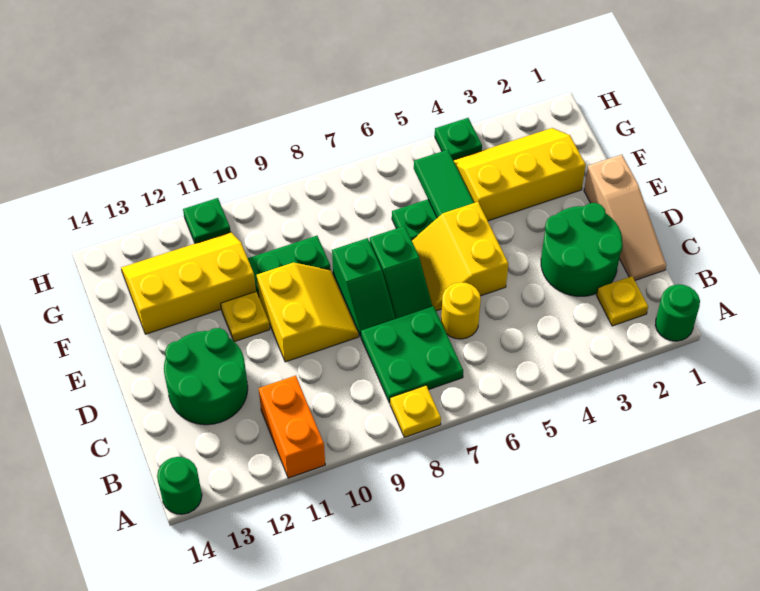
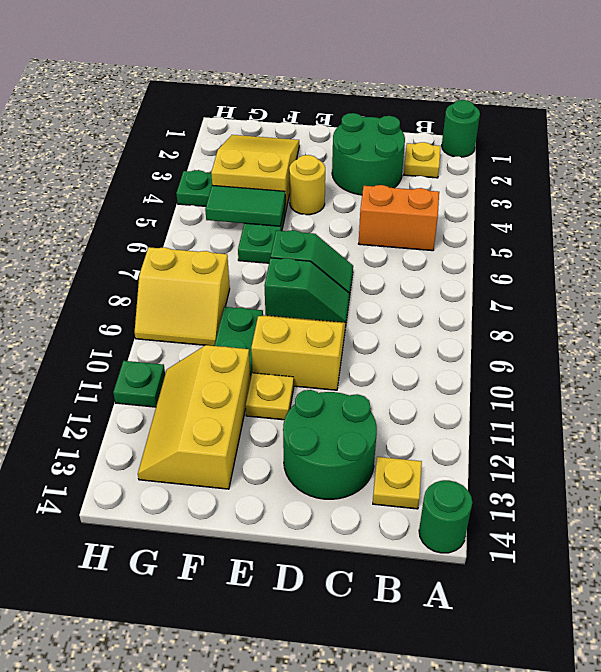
yellow plate A8 level 1 -> yellow plate B13 level 1
orange brick A11:B11 level 1 -> orange brick B5:C5 level 1
green plate B7:C8 level 1 -> none
tan slope C1:E1 level 1 top E -> none
yellow round brick C6 level 1 -> yellow round brick E4 level 1
yellow slope D5:E6 level 1 top 5 -> yellow slope G8:H9 level 1 top 8
yellow slope F2:G4 level 1 top F -> yellow slope F2:G4 level 1 top 4

